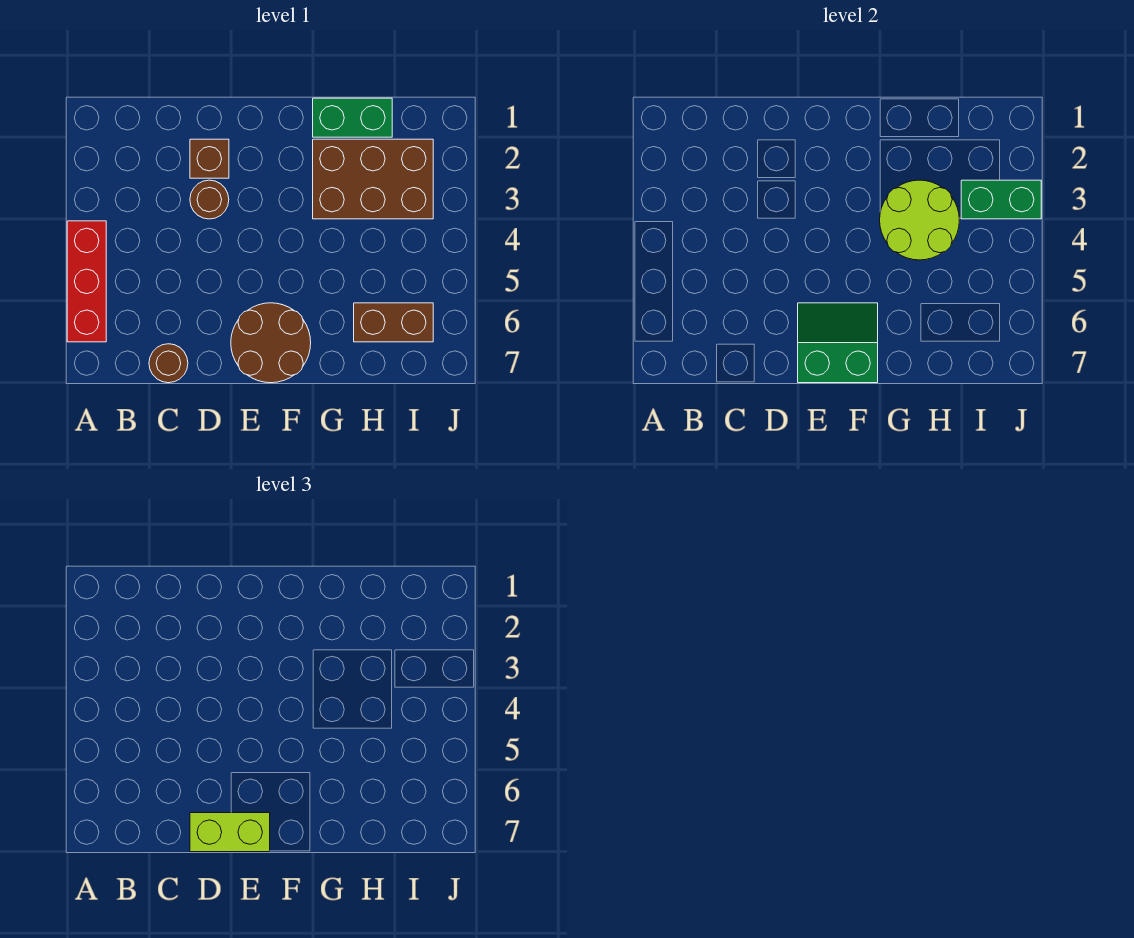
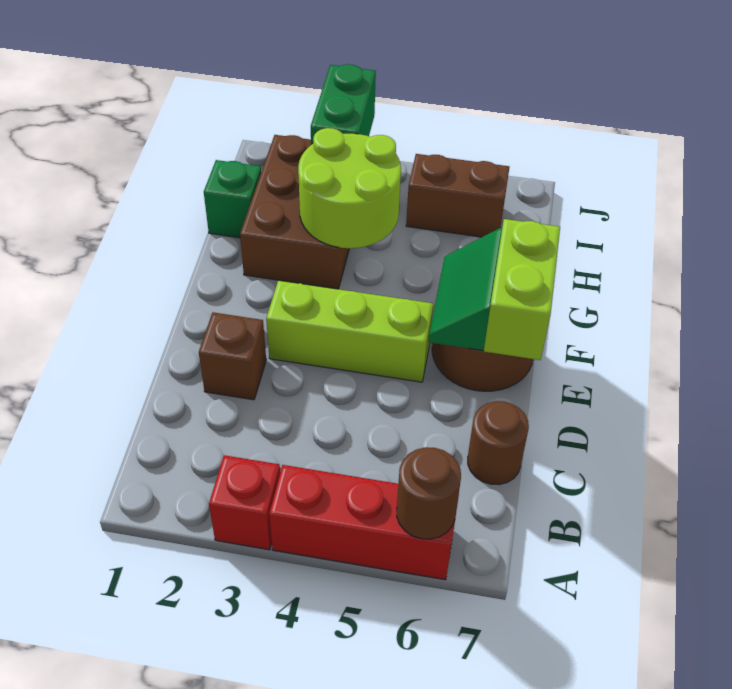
none -> red brick A3 level 1
brown round brick D3 level 1 -> brown round brick A6 level 2
none -> lime brick E3:E5 level 1
green brick G1:H1 level 1 -> green brick H1 level 1
brown brick H6:I6 level 1 -> brown brick I5:I6 level 1

